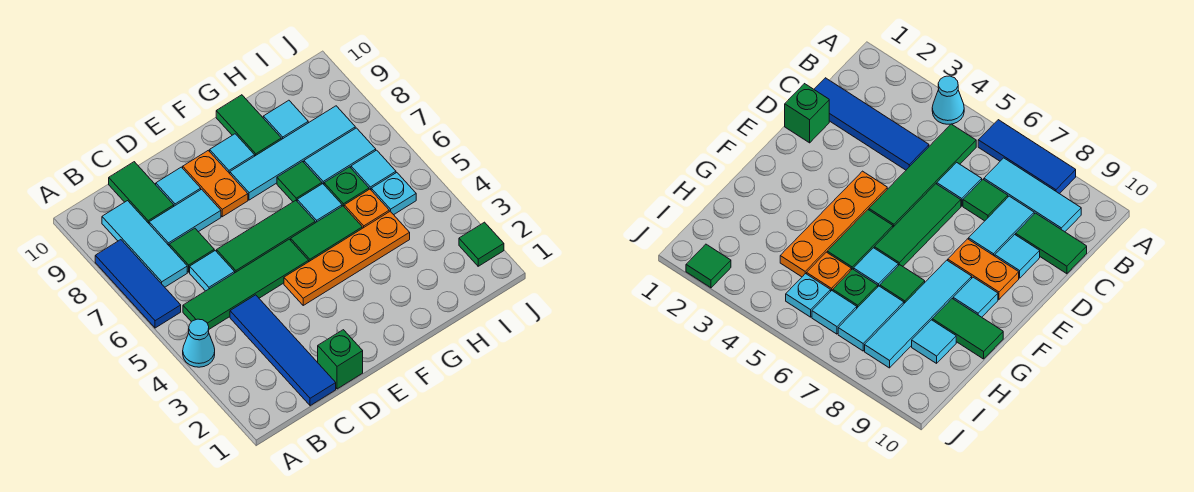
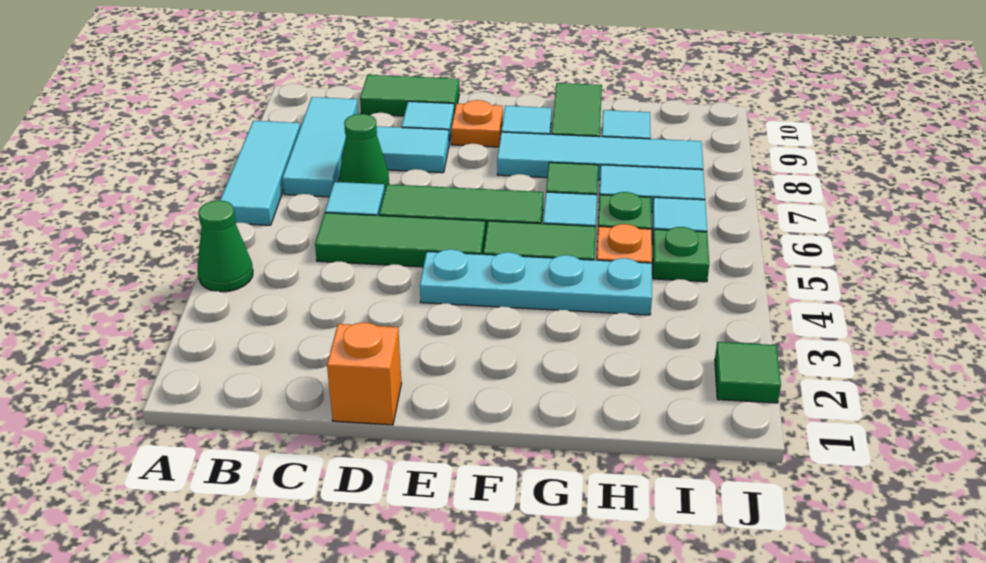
cyan cone A4 level 1 -> green cone A4 level 1
blue tile A6:A8 level 1 -> cyan tile A6:A8 level 1
green tile B5:E5 level 1 -> green tile C5:E5 level 1
blue tile C1:C4 level 1 -> none
green tile C7 level 1 -> green cone C7 level 1
green tile C9:C10 level 1 -> green tile C10:D10 level 1
green brick D1 level 1 -> orange brick D1 level 1
orange plate E4:H4 level 1 -> cyan plate E4:H4 level 1
orange plate E8:E9 level 1 -> orange plate E9 level 1
cyan plate I5 level 1 -> green plate I5 level 1

